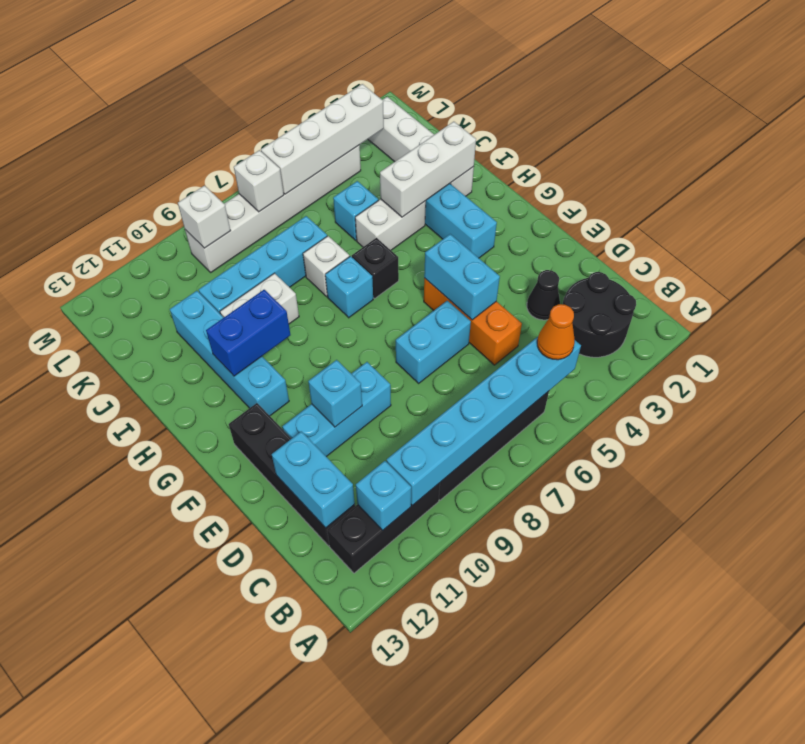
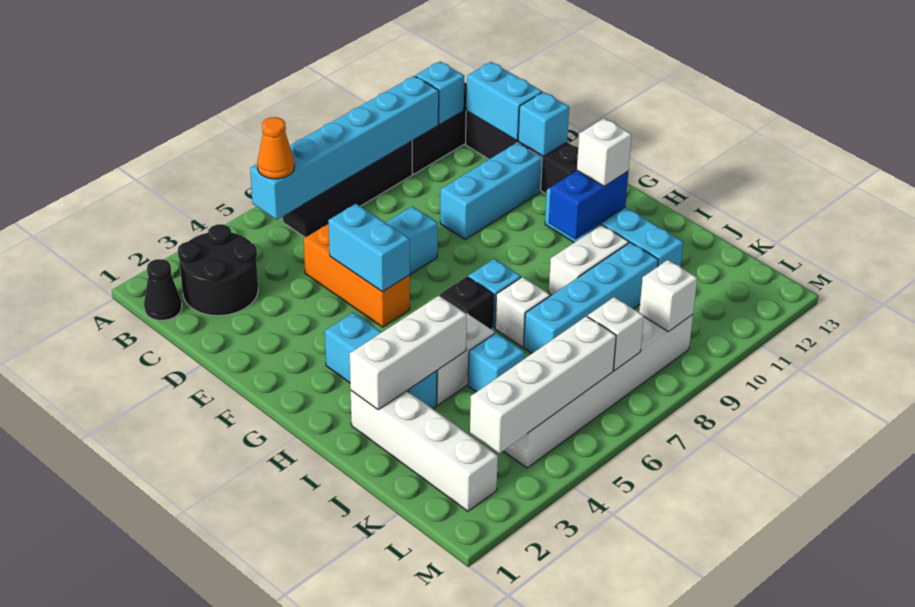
black cone D3 level 1 -> black cone B1 level 1
cyan brick E10 level 2 -> cyan brick E12 level 2
none -> white brick H11 level 3

